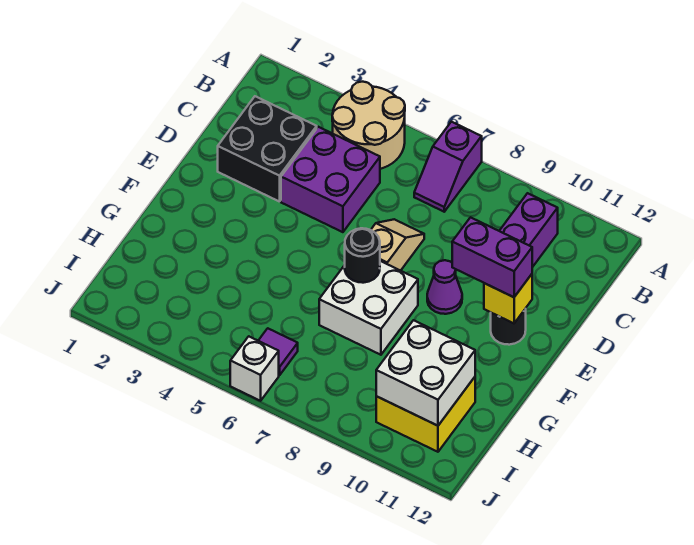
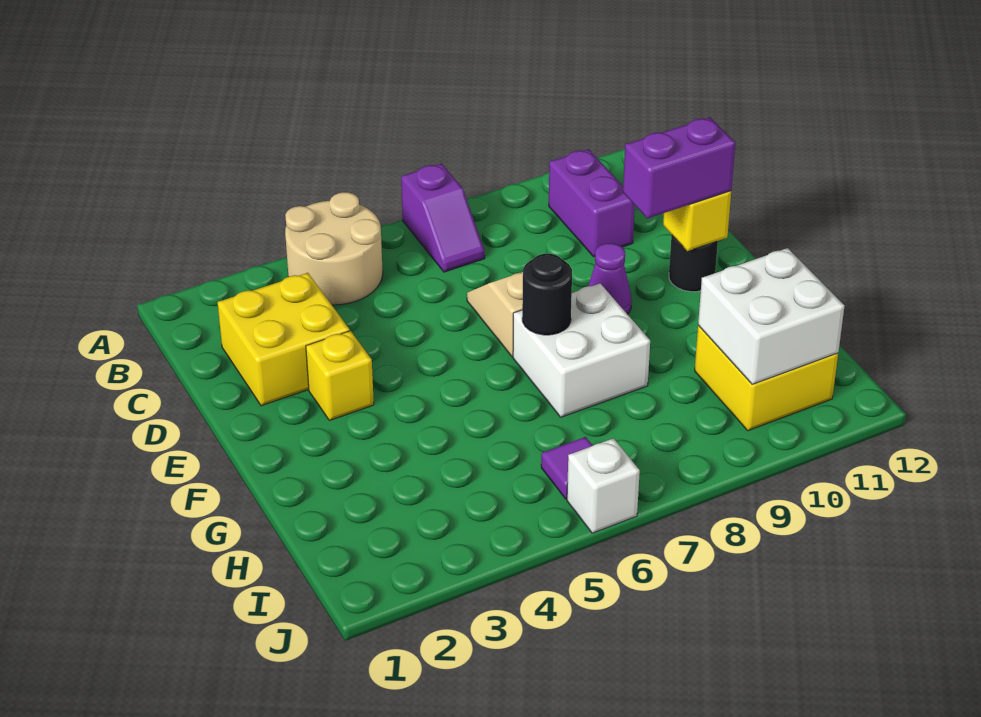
black brick C2:D3 level 1 -> yellow brick C2:D3 level 1
purple brick C4:D5 level 1 -> none
none -> yellow brick E3 level 1

